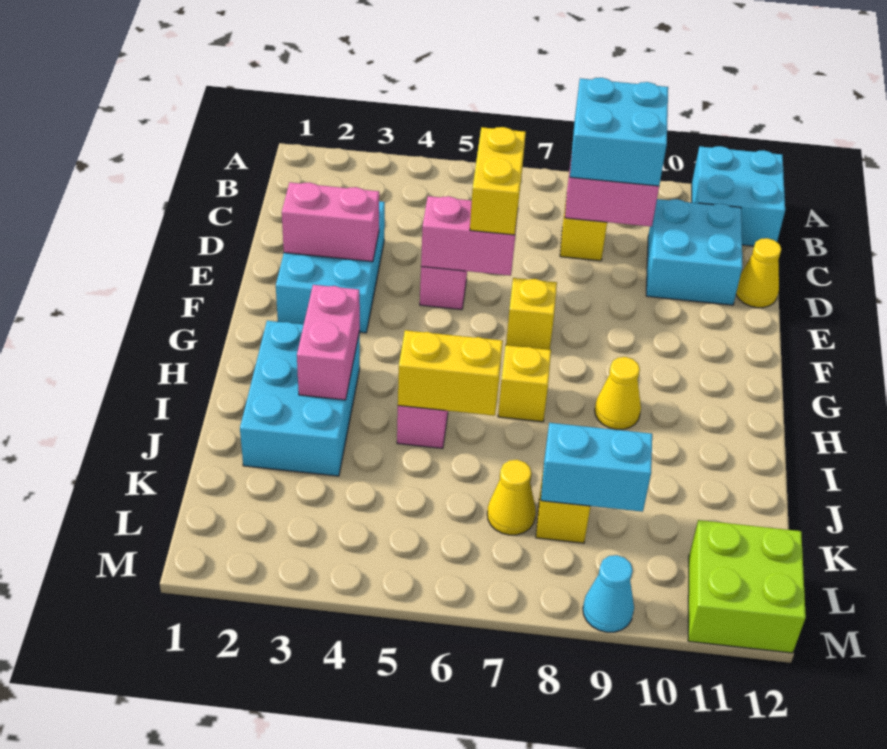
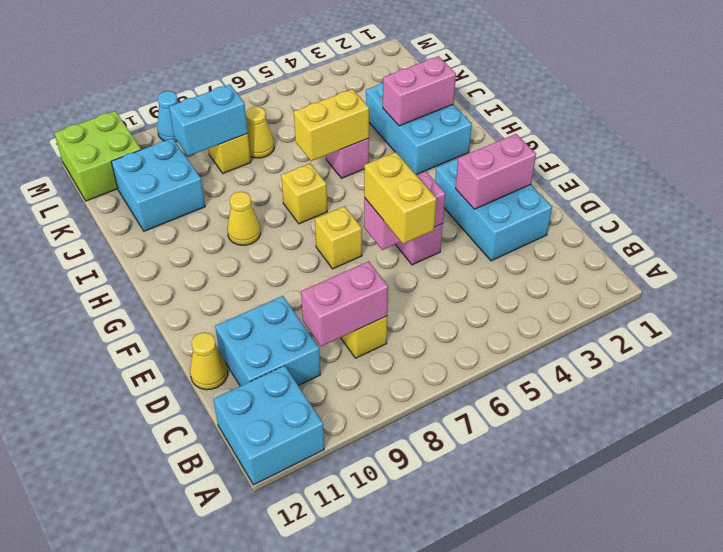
cyan brick B8:C9 level 3 -> cyan brick J10:K11 level 1
pink brick H3:I3 level 2 -> pink brick I2:I3 level 2

